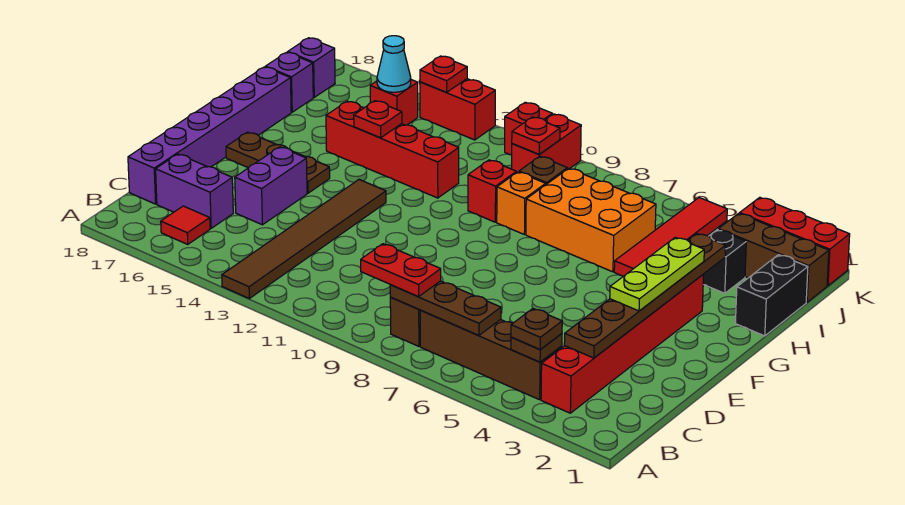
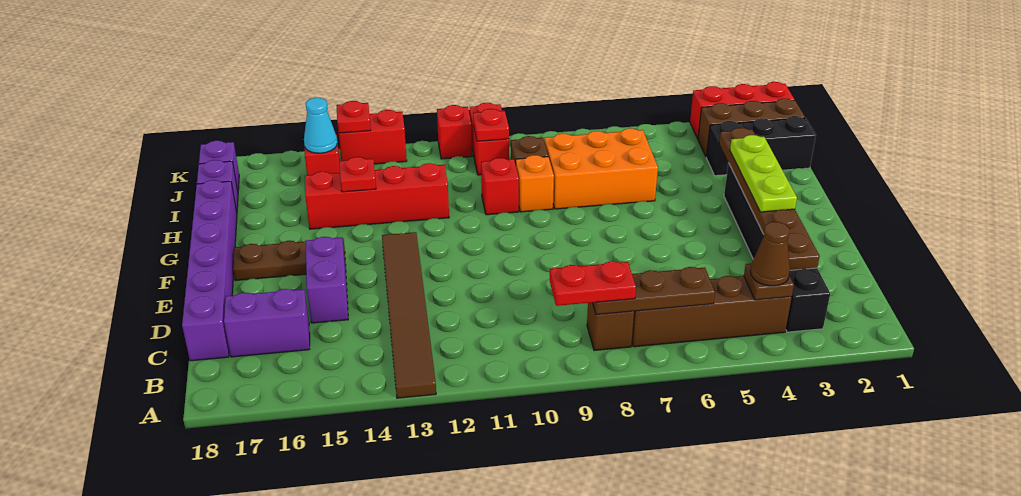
red brick B3:G3 level 1 -> black brick B3:G3 level 1
brown plate B4 level 3 -> brown cone B4 level 3
red tile B16 level 1 -> none
black brick H1:I1 level 1 -> black brick I1:I2 level 1
red tile H5:K5 level 1 -> none

